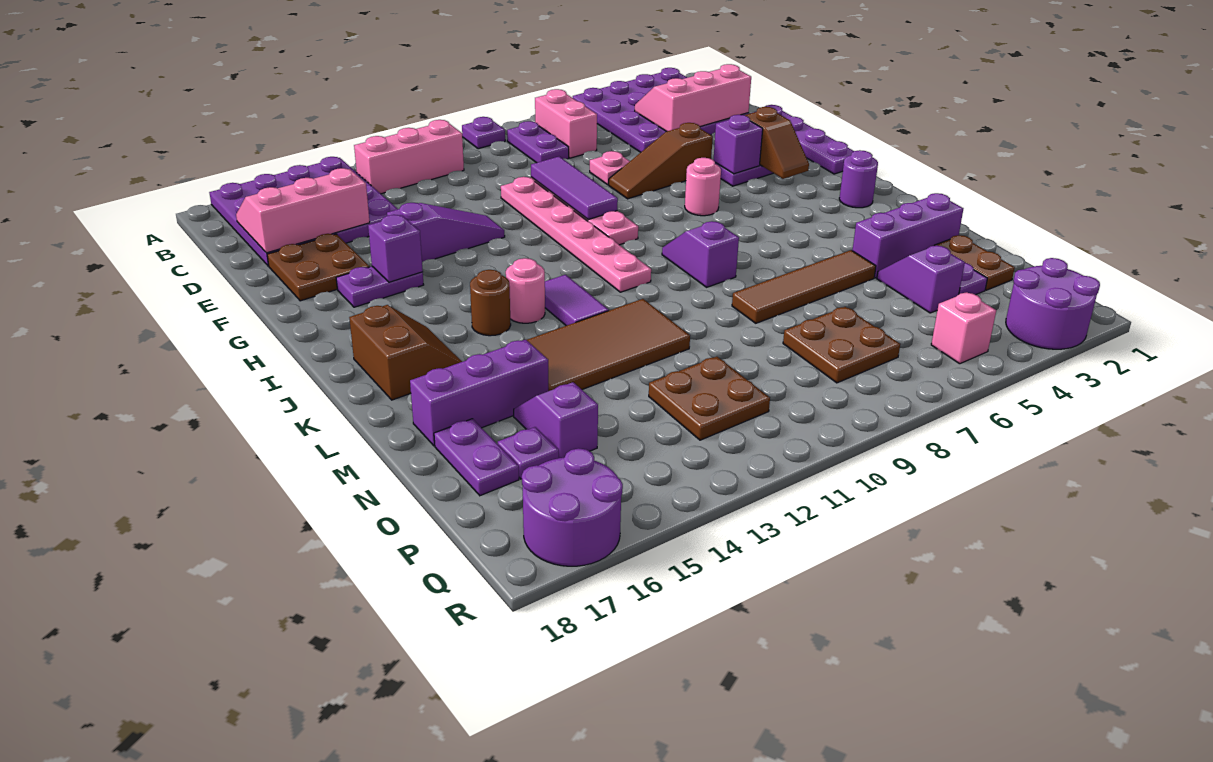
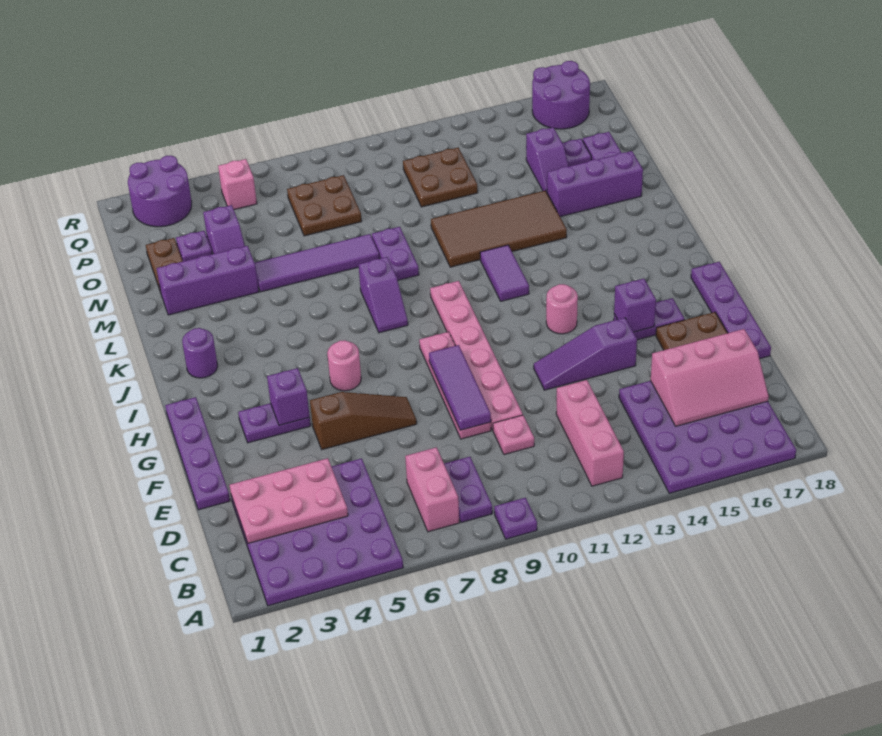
pink brick B11:B13 level 1 -> pink brick B12:D12 level 1
pink slope C2:D4 level 2 top D -> pink plate C2:D4 level 2
pink plate E7 level 1 -> pink plate D10 level 1
none -> purple plate E18:H18 level 1
brown slope G3:H3 level 2 top G -> none
pink round brick J13 level 1 -> pink round brick H13 level 1
brown round brick J14 level 1 -> none
brown slope J16:K17 level 1 top 17 -> none
none -> purple plate L9:M9 level 1
brown tile M5:M8 level 1 -> purple tile M5:M8 level 1

